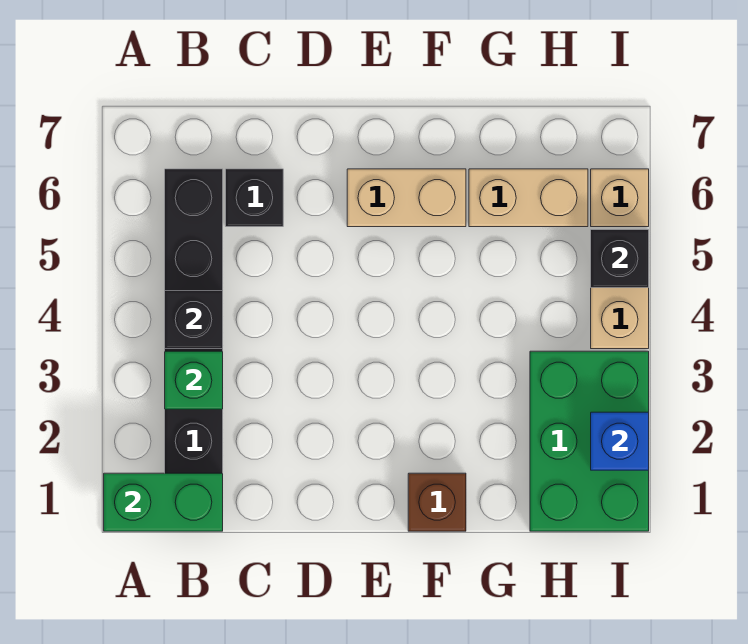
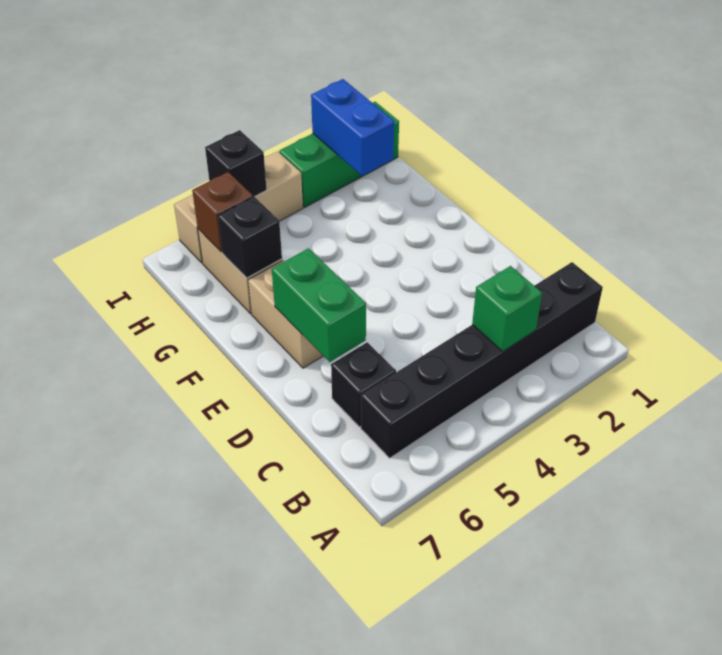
green brick A1:B1 level 2 -> green brick D6:E6 level 2
black brick B4 level 2 -> black brick G6 level 2
brown brick F1 level 1 -> brown brick H6 level 2
green brick H1:I3 level 1 -> green brick I1:I3 level 1
blue brick I2 level 2 -> blue brick H2:I2 level 2

